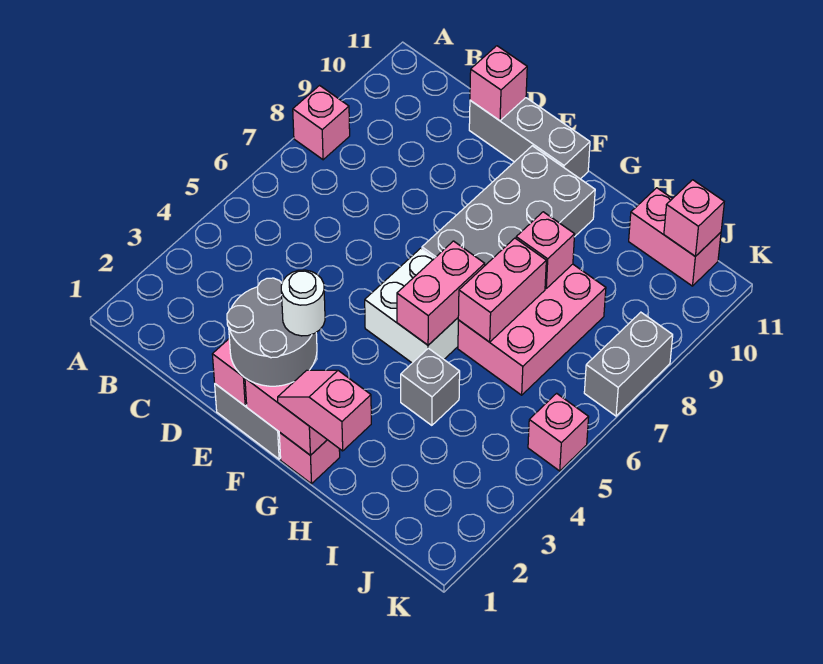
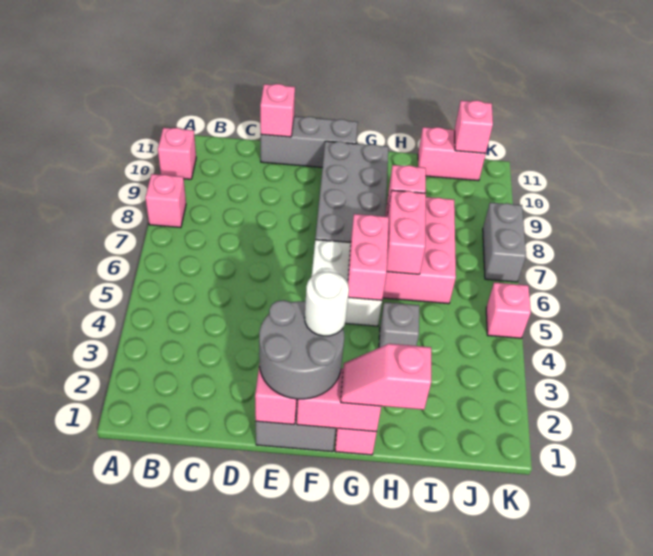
none -> pink brick A10 level 1

